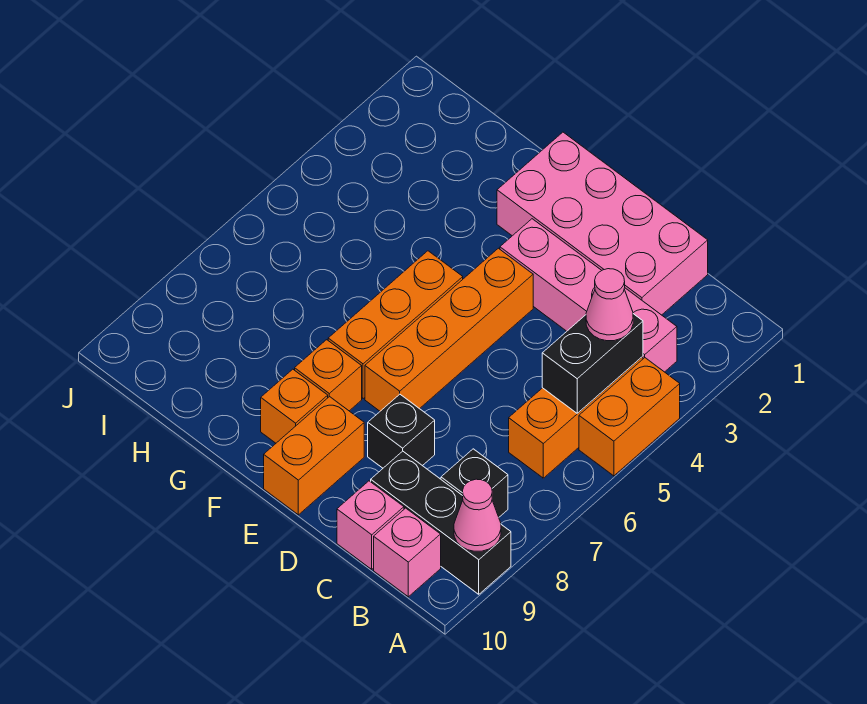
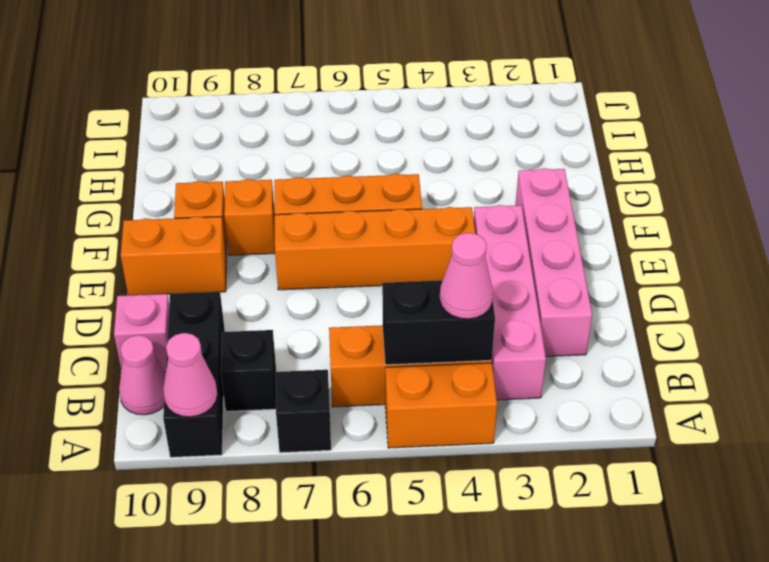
pink brick B10 level 1 -> pink cone B10 level 1
pink brick C1:F2 level 1 -> pink brick C2:F2 level 1
black brick D8 level 1 -> black brick A7 level 1

